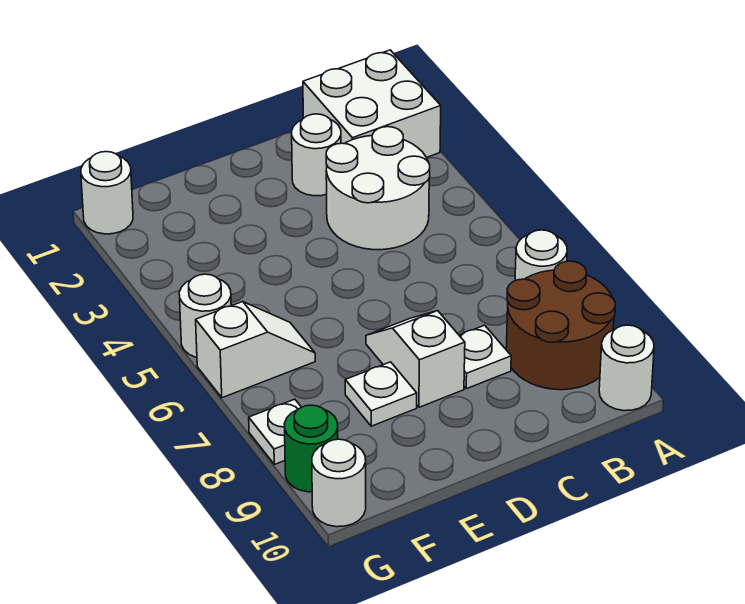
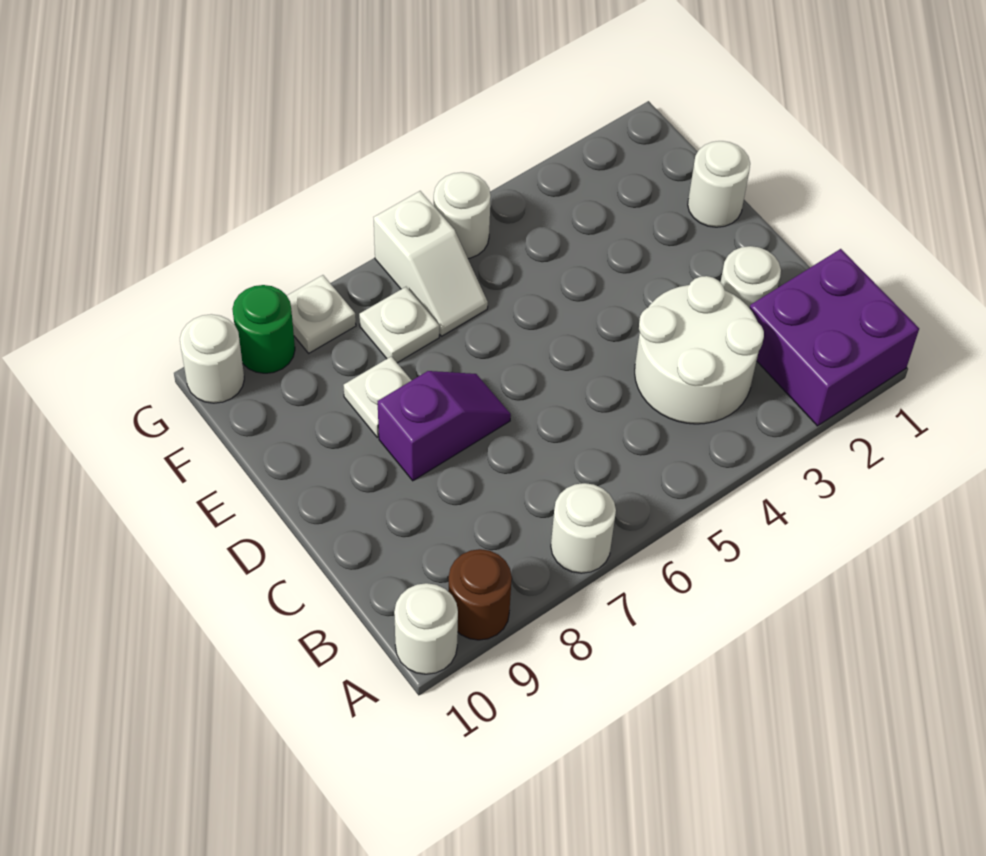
white brick A1:B2 level 1 -> purple brick A1:B2 level 1
brown round brick A8:B9 level 1 -> brown round brick A9 level 1
white plate C8 level 1 -> white plate F7 level 1
white slope D7:D8 level 1 top 8 -> purple slope D7:D8 level 1 top 8
white round brick G1 level 1 -> white round brick E1 level 1

